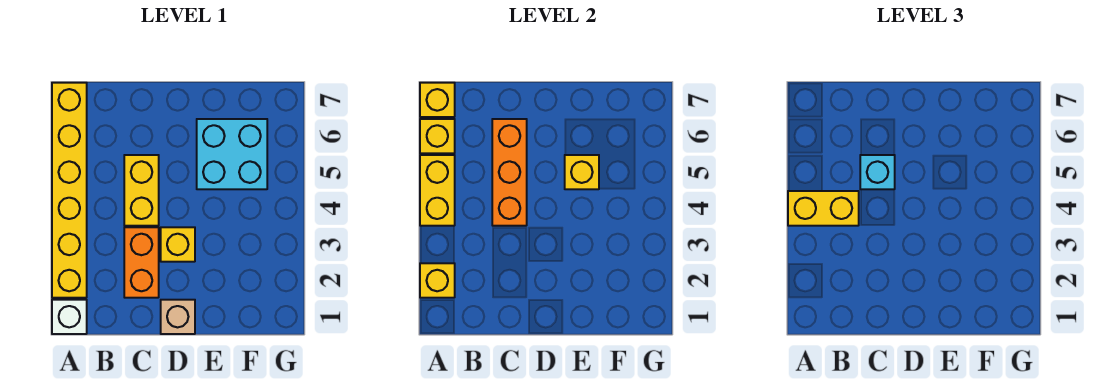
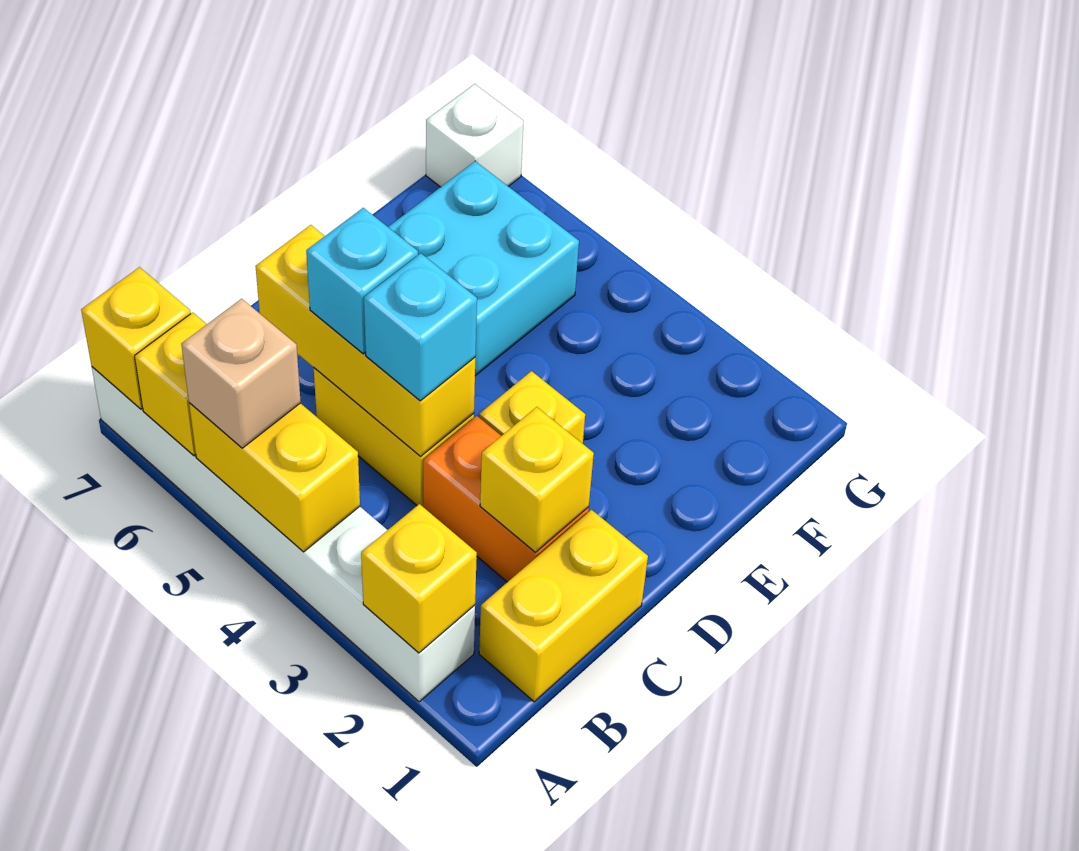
white brick A1 level 1 -> white brick G7 level 1
yellow brick A2:A7 level 1 -> white brick A2:A7 level 1
yellow brick A4:B4 level 3 -> yellow brick B1:C1 level 1
orange brick C4:C6 level 2 -> yellow brick C4:C6 level 2
none -> cyan brick C4 level 3
tan brick D1 level 1 -> tan brick A5 level 3
yellow brick E5 level 2 -> yellow brick C2 level 2

